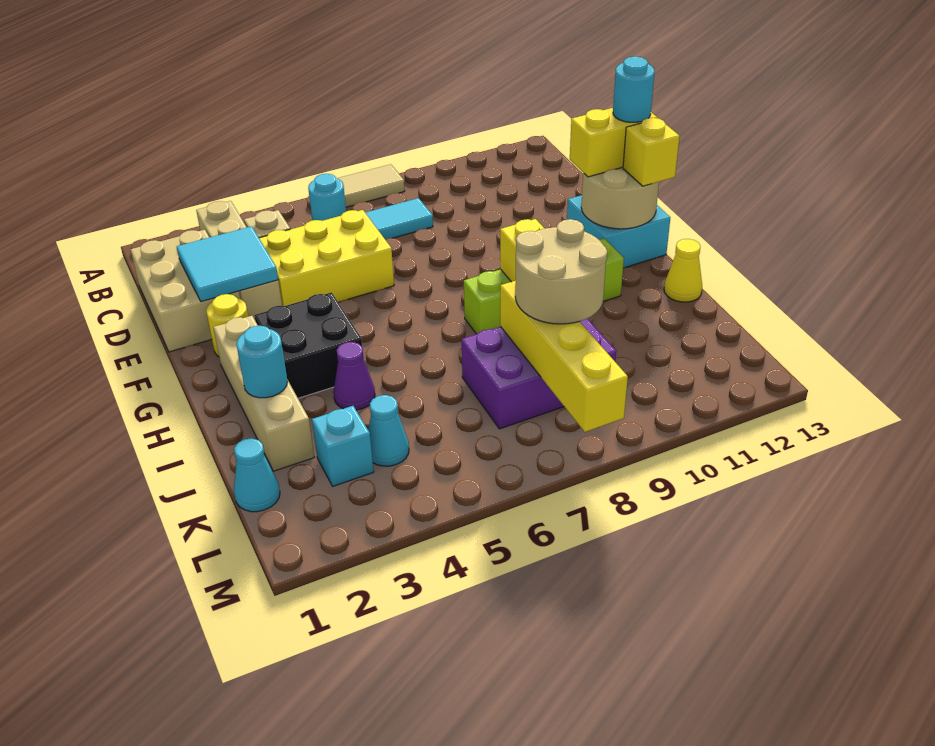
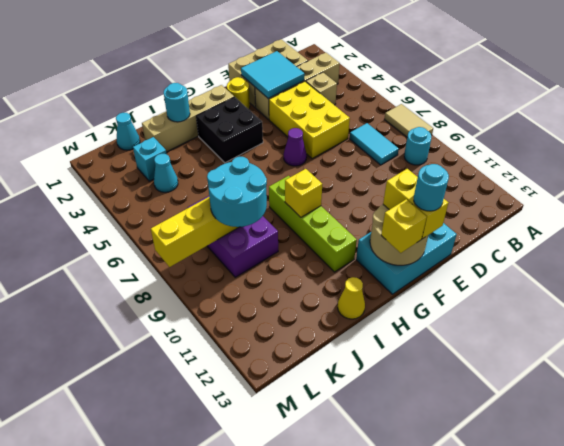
cyan round brick B6 level 1 -> cyan round brick B9 level 1
cyan brick F12:G13 level 1 -> cyan brick E12:G13 level 1
purple cone I4 level 1 -> purple cone F6 level 1
tan round brick J8:K9 level 3 -> cyan round brick J8:K9 level 3

